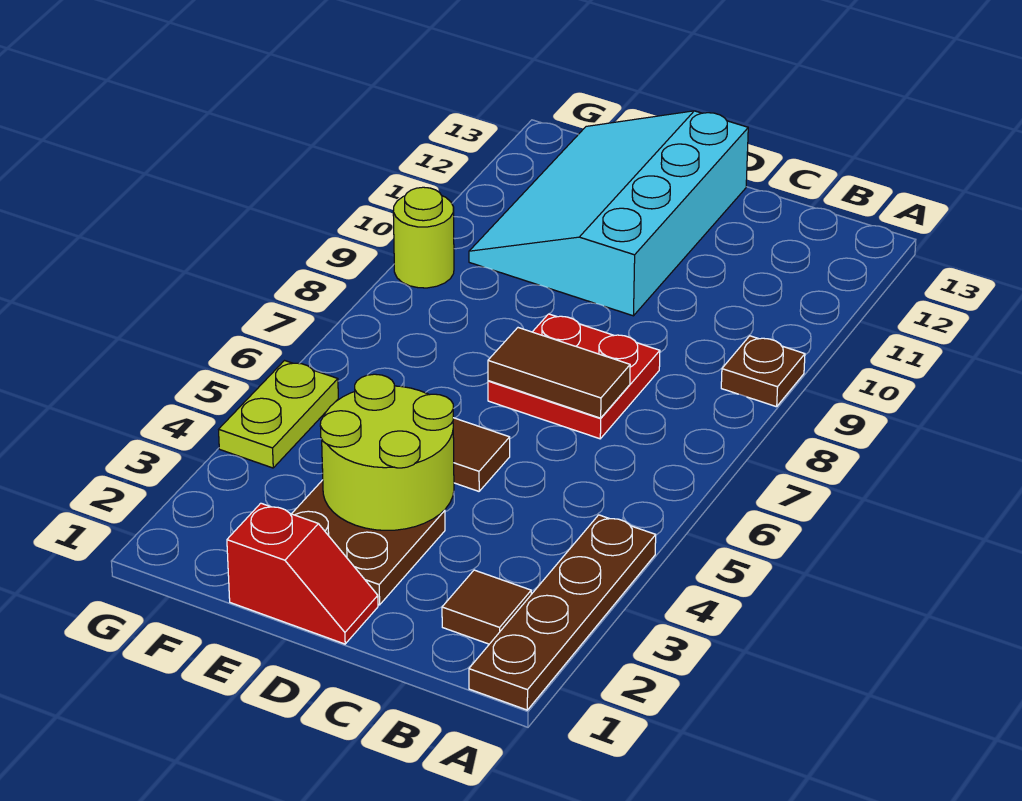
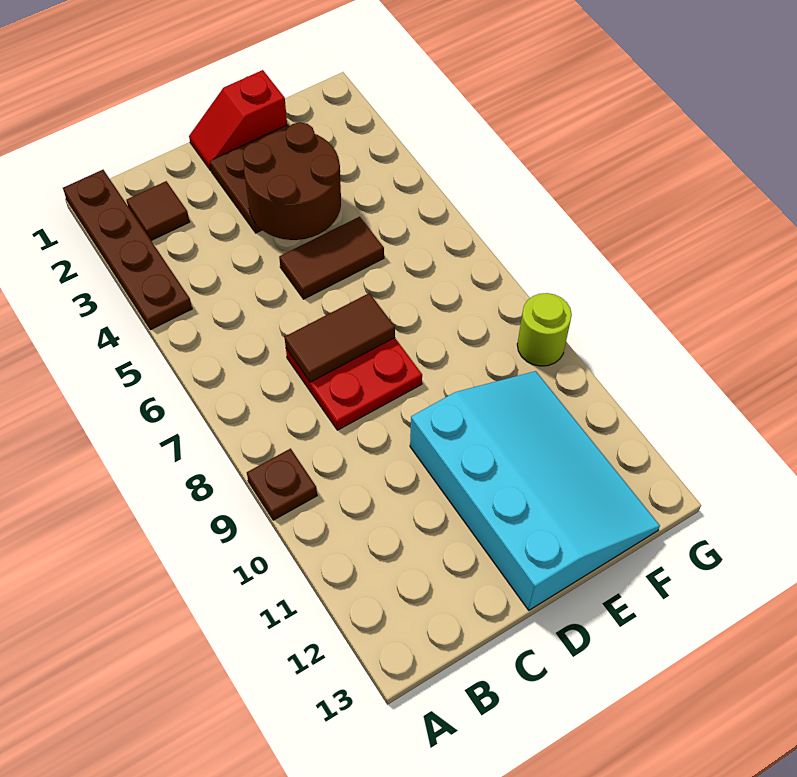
lime round brick D3:E4 level 2 -> brown round brick D3:E4 level 2
lime plate G4:G5 level 1 -> none

